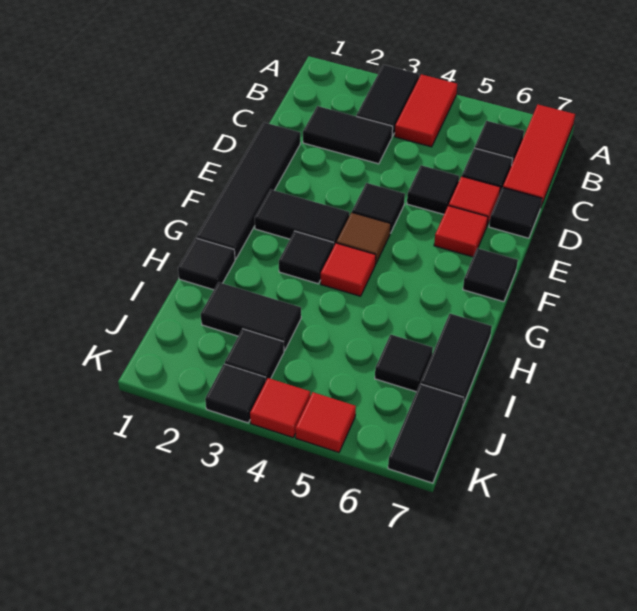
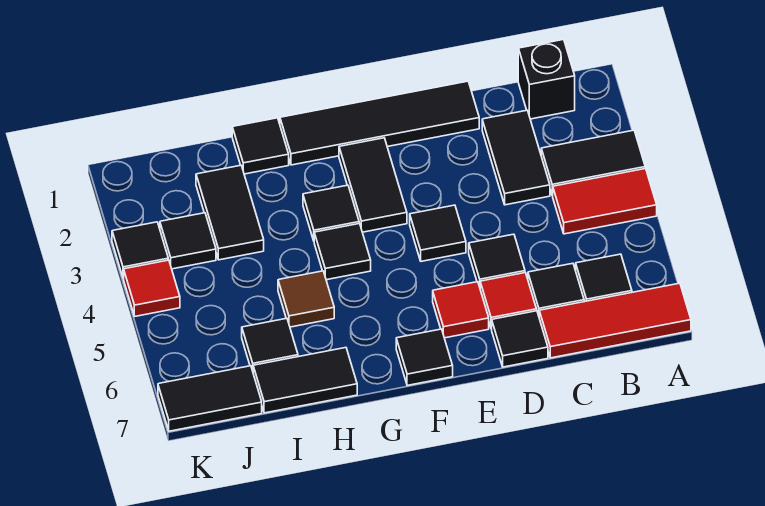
none -> black brick B1 level 1
brown tile F4 level 1 -> brown tile H5 level 1
red tile G4 level 1 -> black tile G4 level 1
red tile K5 level 1 -> none

